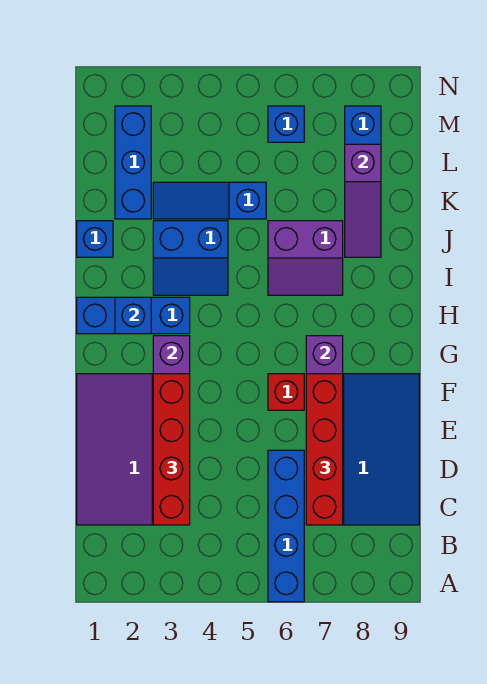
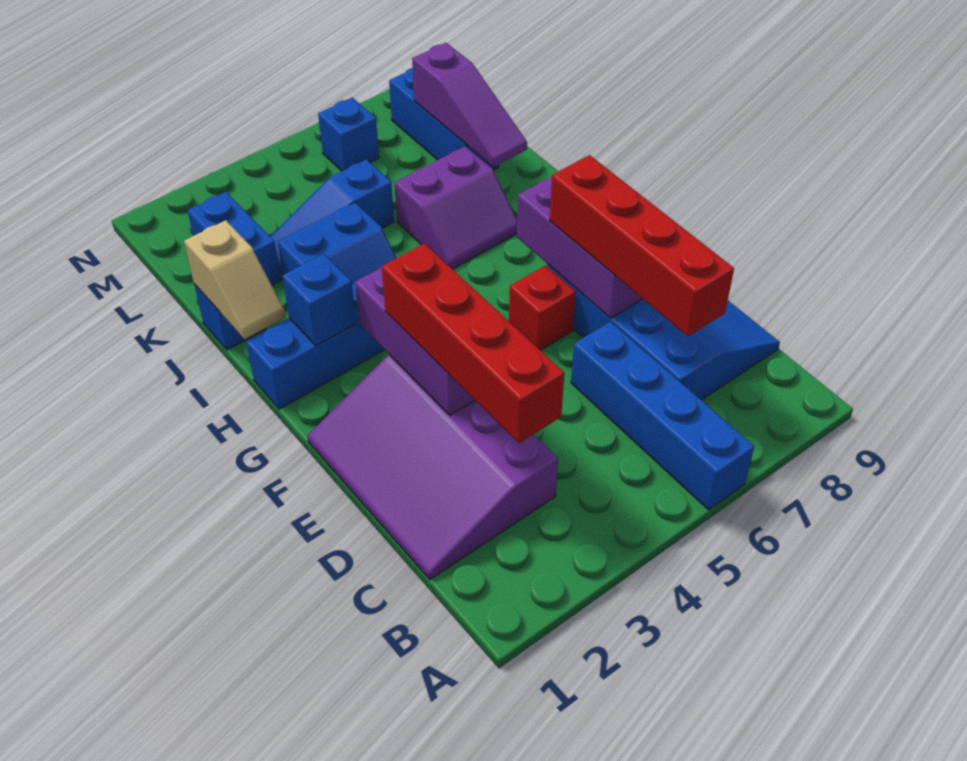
none -> tan slope I1:J1 level 2 top J
blue brick K2:M2 level 1 -> blue brick K2:L2 level 1

